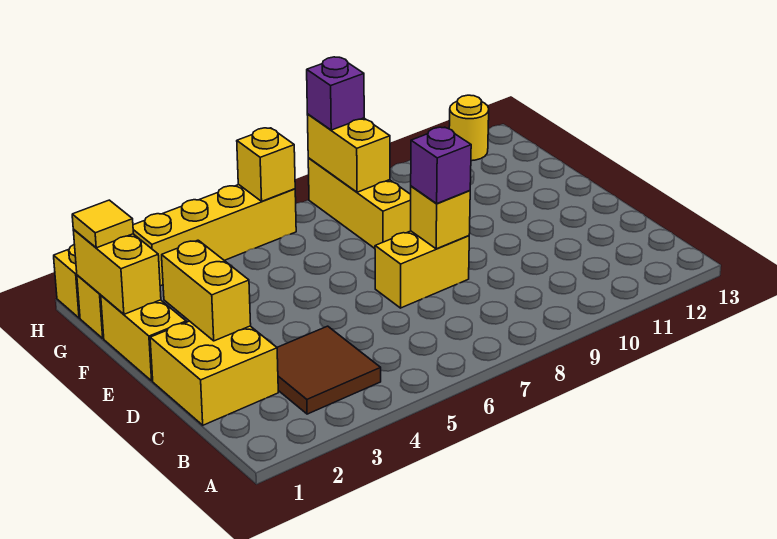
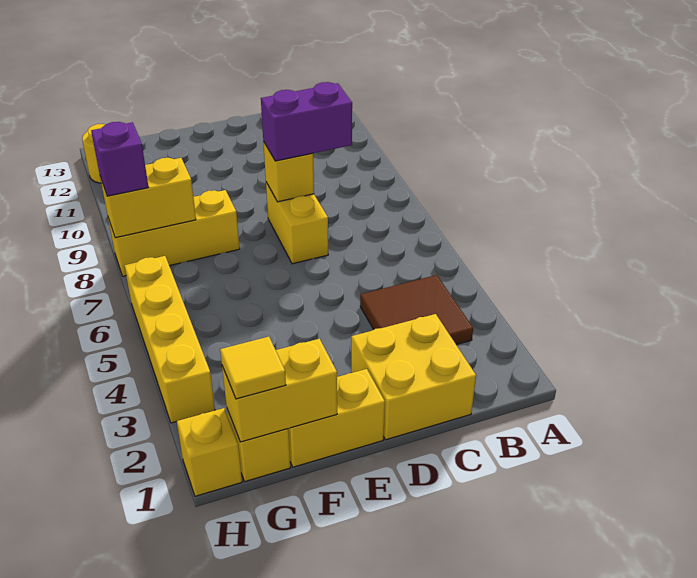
yellow brick D2:E2 level 2 -> none
purple brick D8 level 3 -> purple brick C8:D8 level 3
yellow brick H6 level 2 -> none

